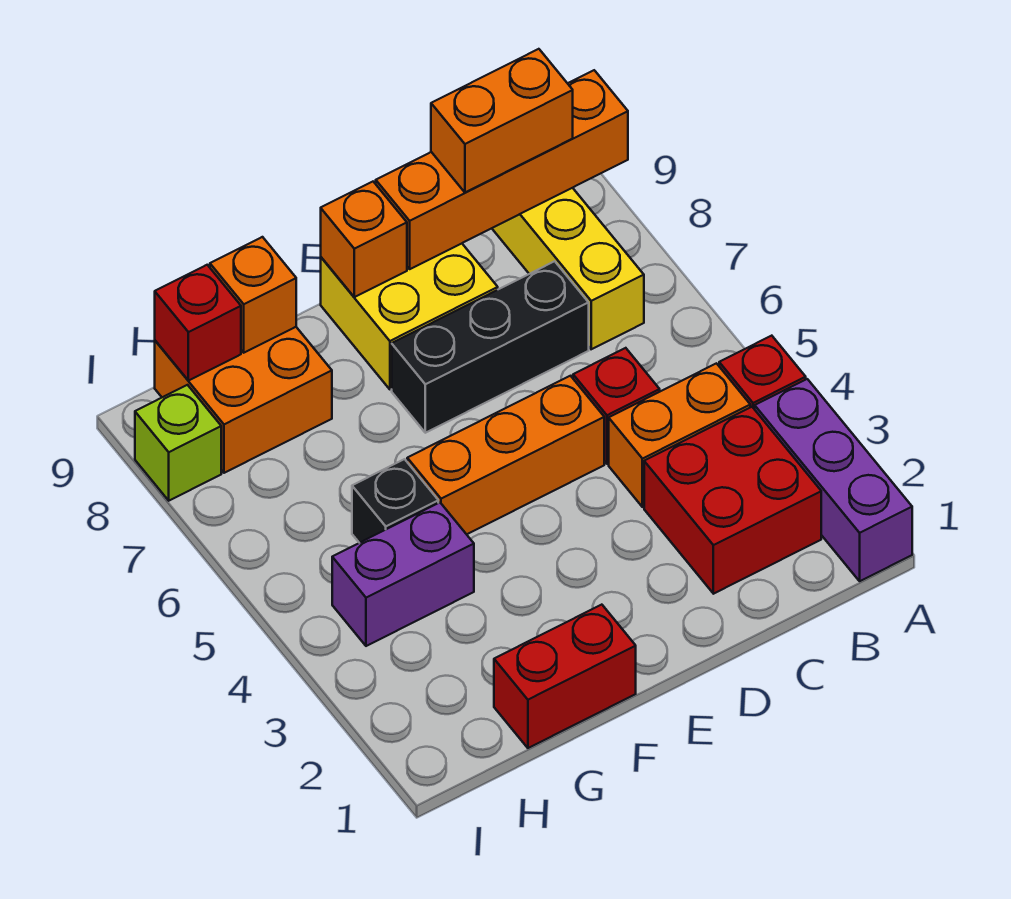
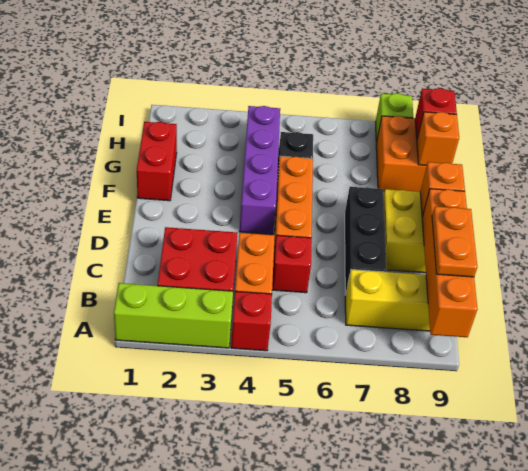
purple brick A1:A3 level 1 -> lime brick A1:A3 level 1
orange brick B9:C9 level 3 -> orange plate B9:C9 level 3
purple brick G4:H4 level 1 -> purple brick E4:H4 level 1

